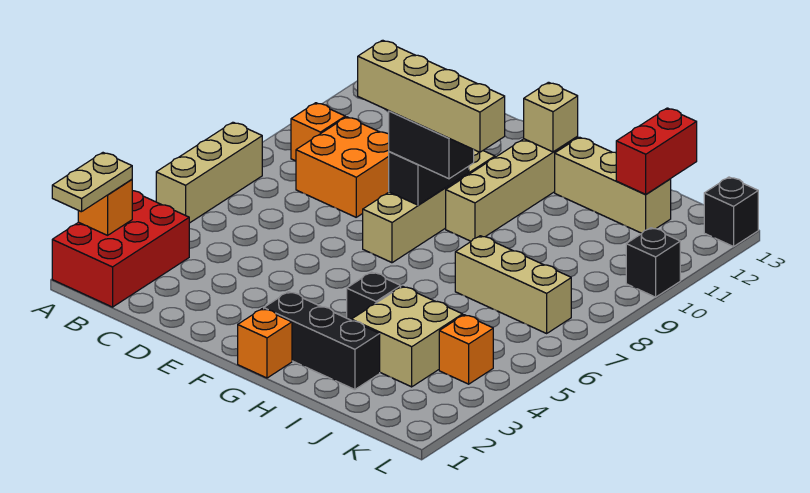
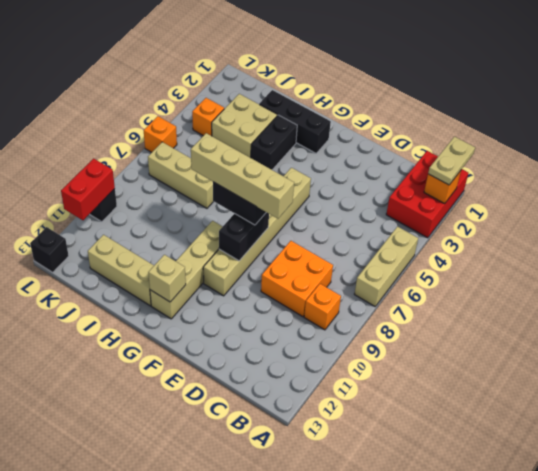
tan brick F7:F10 level 1 -> tan brick F5:F10 level 1
orange brick G1 level 1 -> orange brick L6 level 1
black brick H4 level 1 -> black brick H3:H4 level 1
red brick J12:J13 level 2 -> red brick L10:L11 level 2

